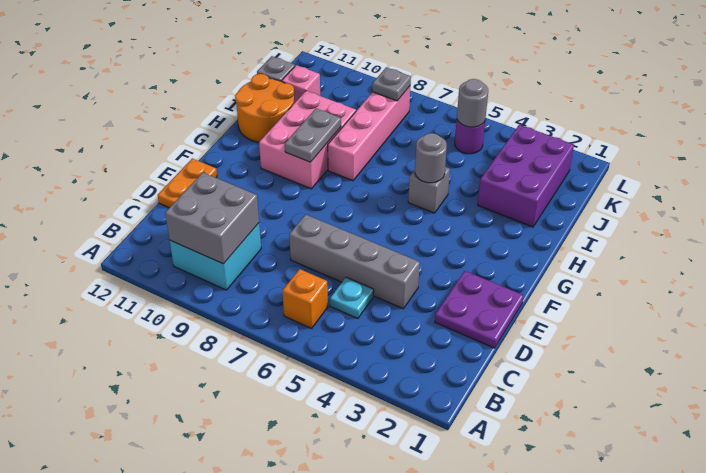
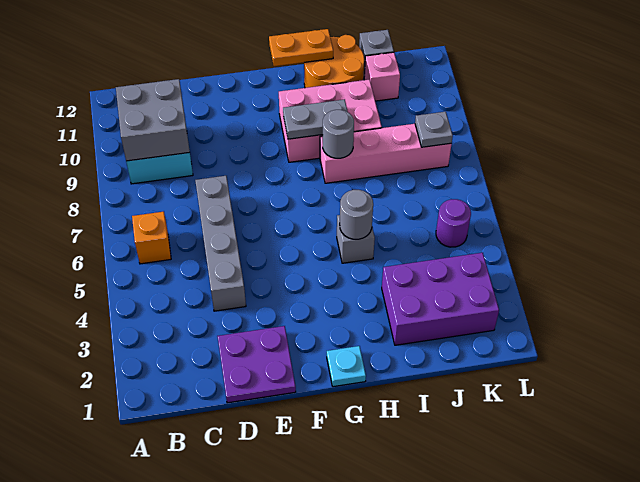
cyan plate C5 level 1 -> cyan plate G1 level 1
orange plate D12:E12 level 1 -> orange plate G12:H12 level 2
grey round brick K5 level 2 -> grey round brick H8 level 2

